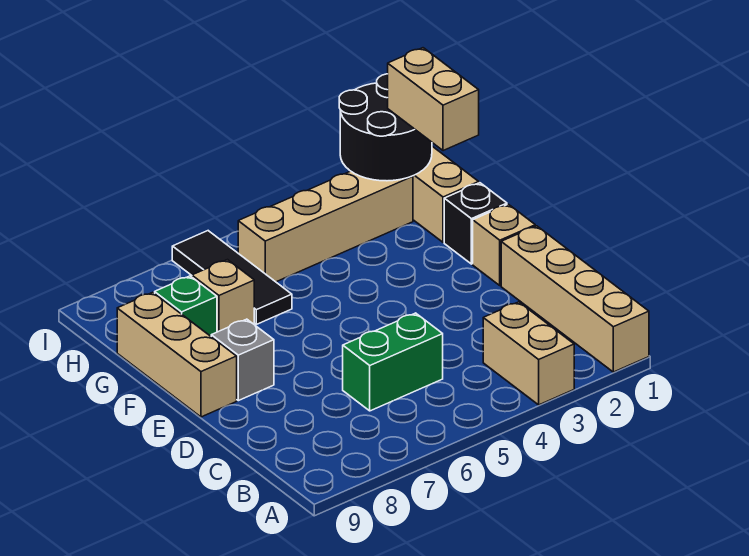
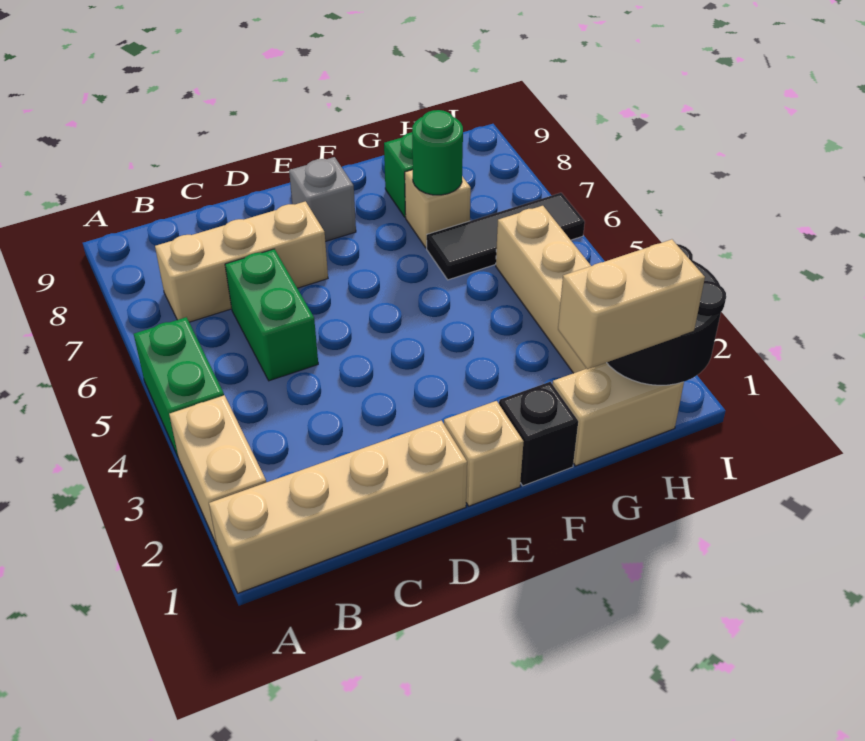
tan brick A3:B3 level 1 -> tan brick A2:A3 level 1
none -> green brick A4:A5 level 1
tan brick E9:G9 level 1 -> tan brick B7:D7 level 1
none -> green round brick G7 level 2

